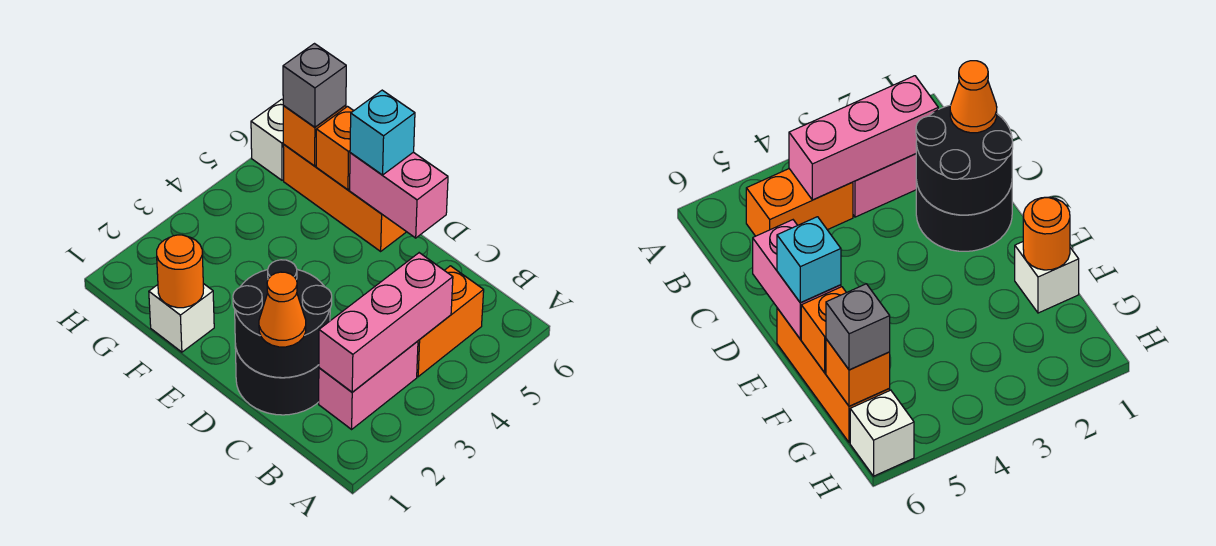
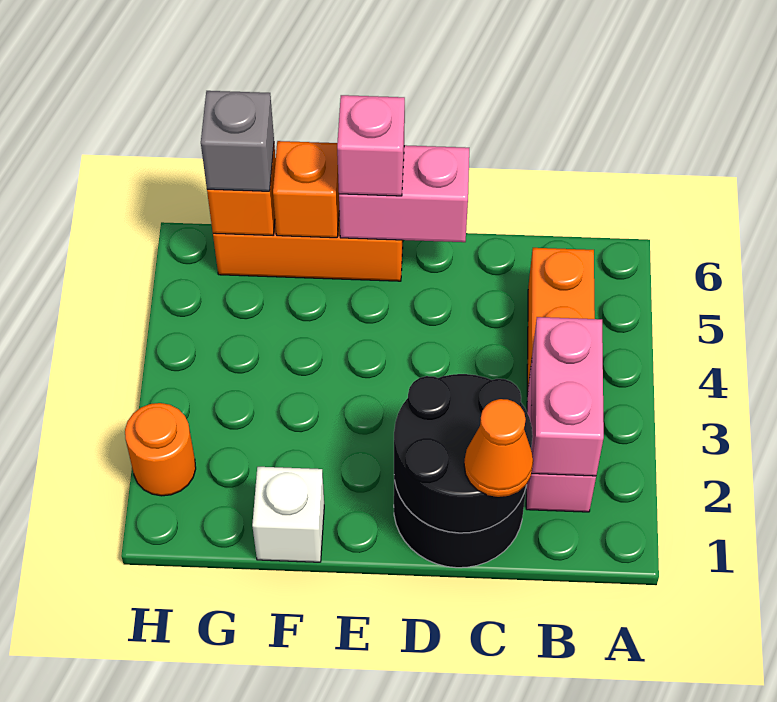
pink brick B2:B4 level 2 -> pink brick B2:B3 level 2
cyan brick E6 level 3 -> pink brick E6 level 3
orange round brick F1 level 2 -> orange round brick H2 level 1
white brick H6 level 1 -> none

